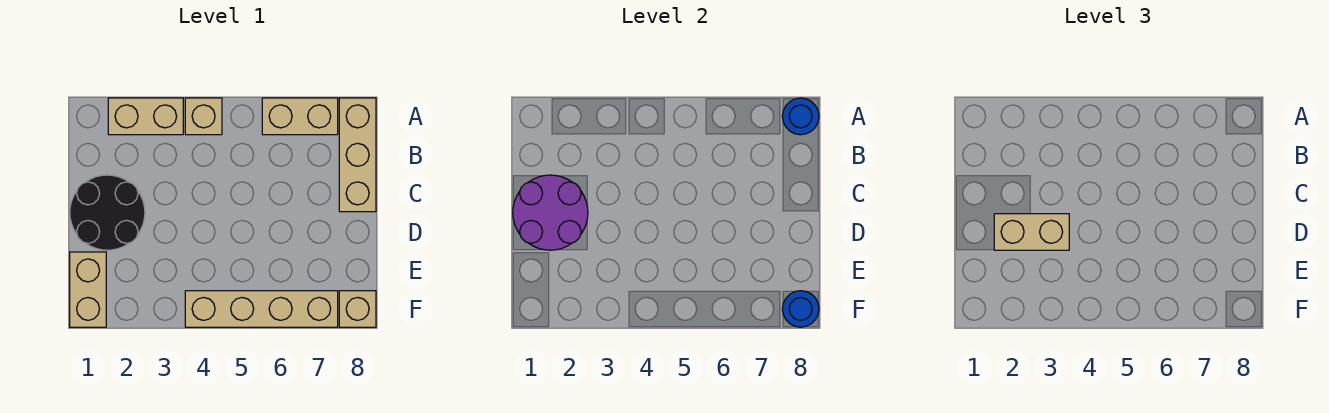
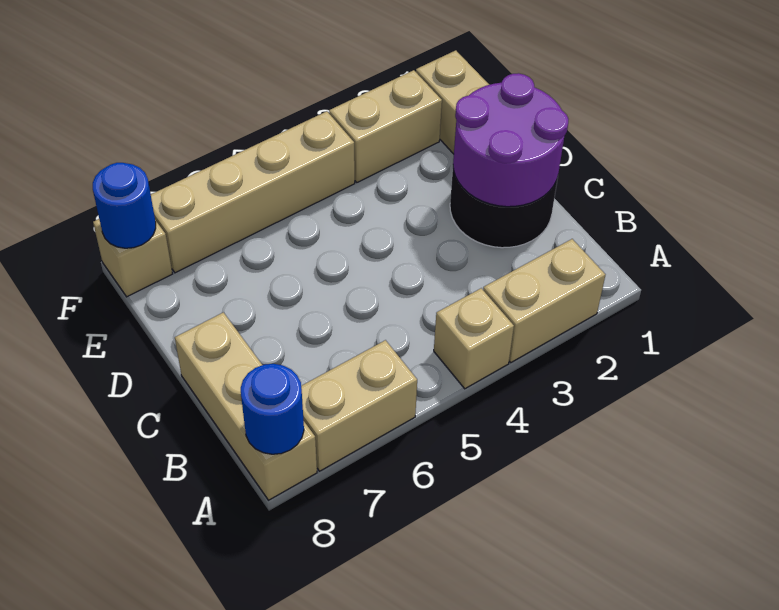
tan brick D2:D3 level 3 -> tan brick F2:F3 level 1

